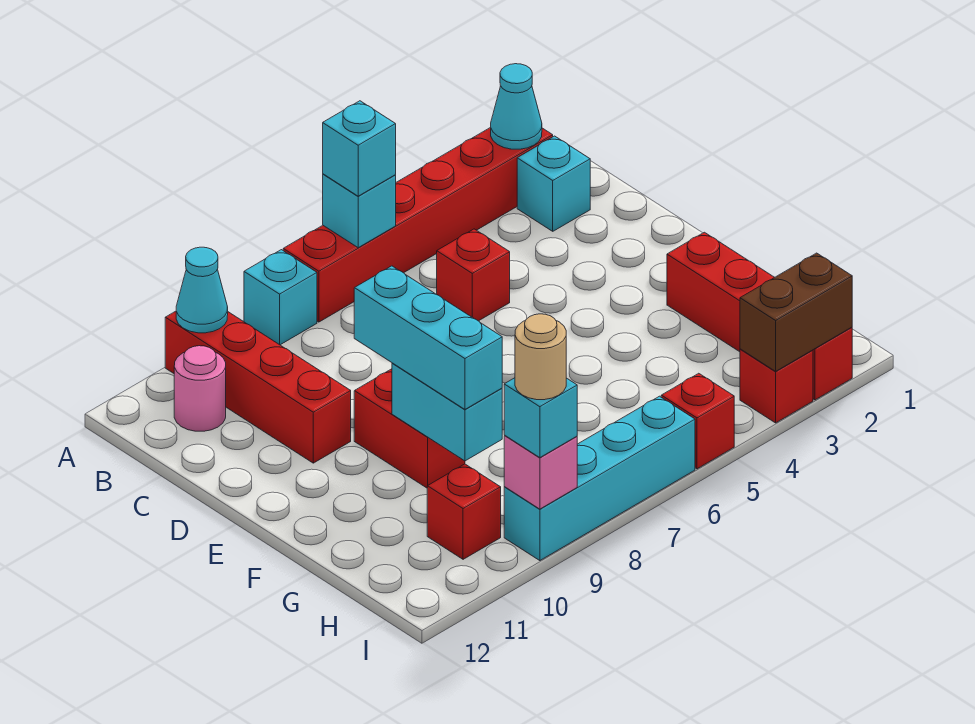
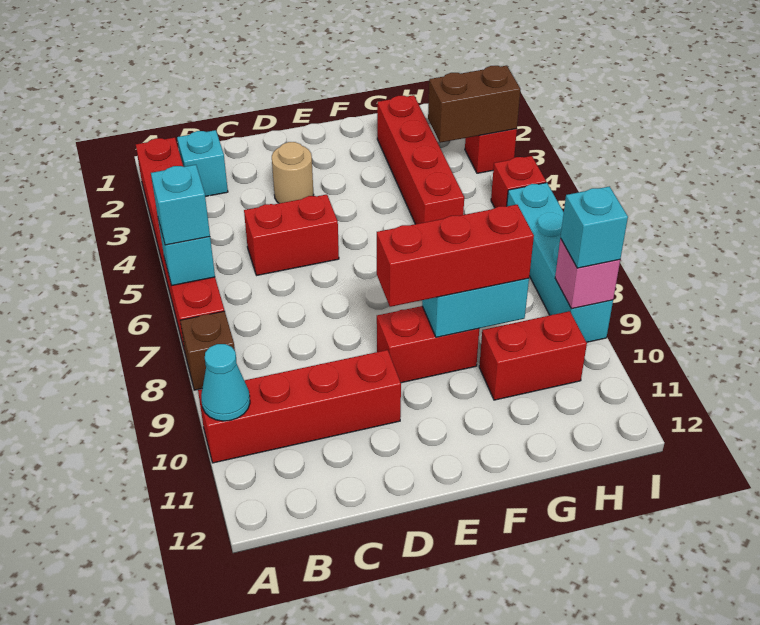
cyan cone A2 level 2 -> none
cyan brick A8 level 1 -> brown brick A8 level 1
pink round brick B11 level 1 -> none
red brick C5 level 1 -> red brick C5:D5 level 1
cyan brick E9:G9 level 3 -> red brick E9:G9 level 3
red brick F2:I2 level 1 -> red brick G2:G5 level 1
red brick H10 level 1 -> red brick G10:H10 level 1
brown brick I2:I3 level 2 -> brown brick H3:I3 level 2
tan round brick I9 level 4 -> tan round brick D3 level 1

